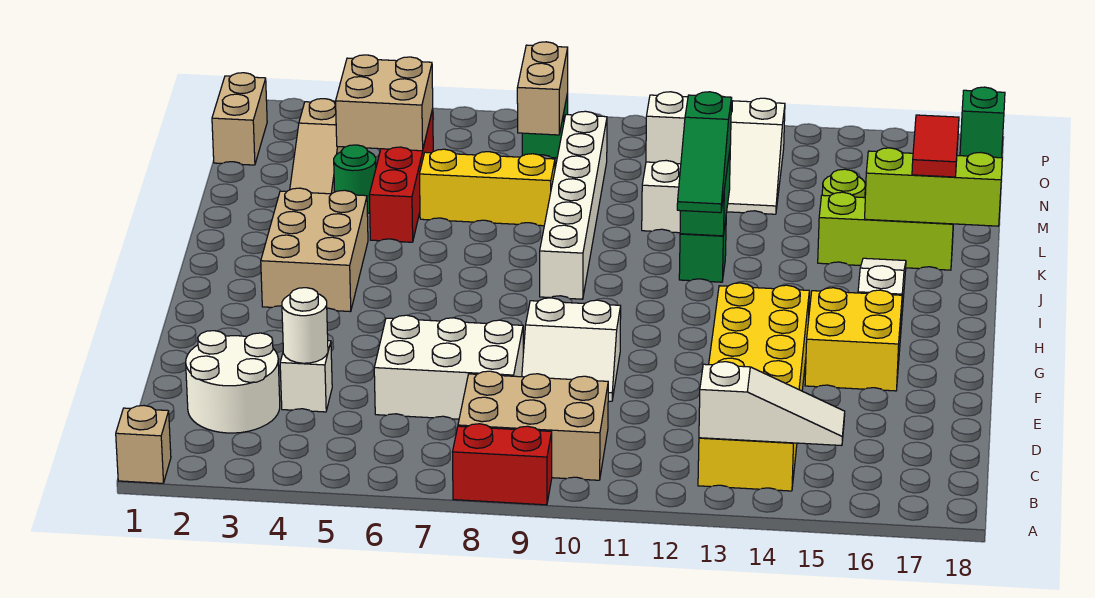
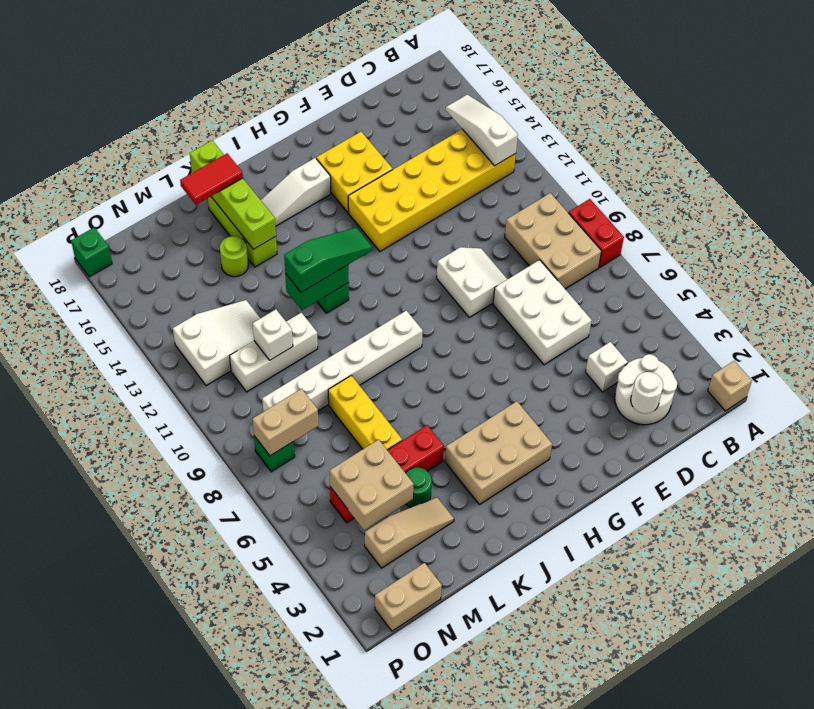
white round brick D4 level 2 -> white round brick D2 level 2
lime brick K16:K18 level 2 -> lime brick K15:K18 level 2

